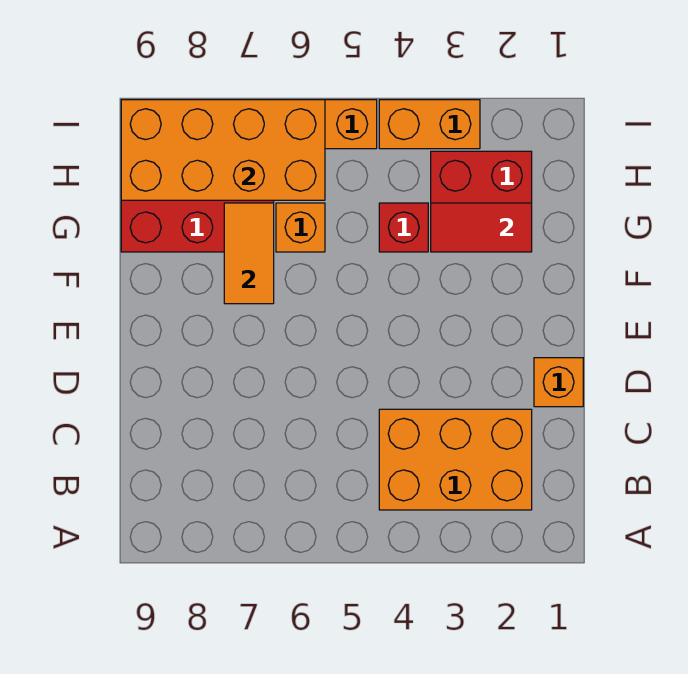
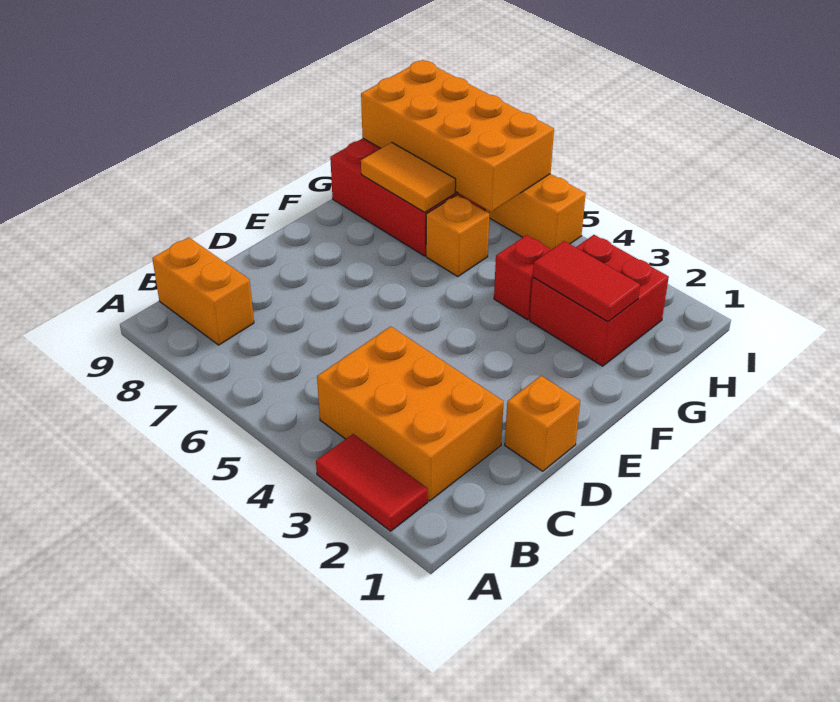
none -> red tile A2:A3 level 1
orange tile F7:G7 level 2 -> orange tile G7:G8 level 2
orange brick I3:I4 level 1 -> orange brick B8:B9 level 1

